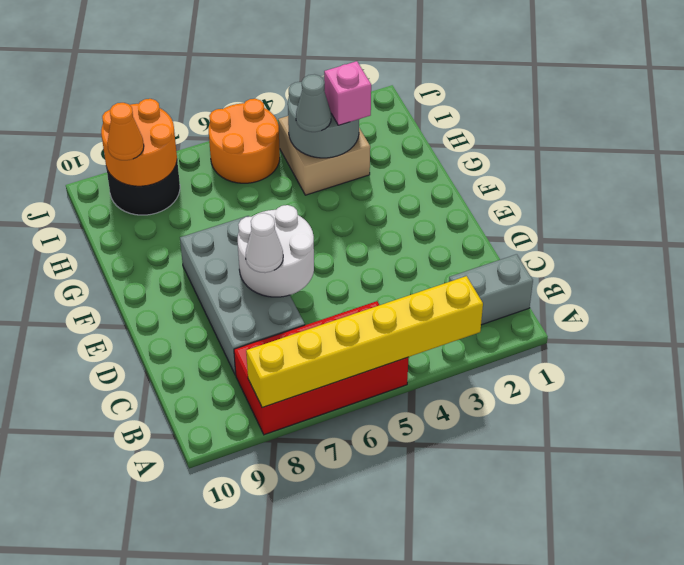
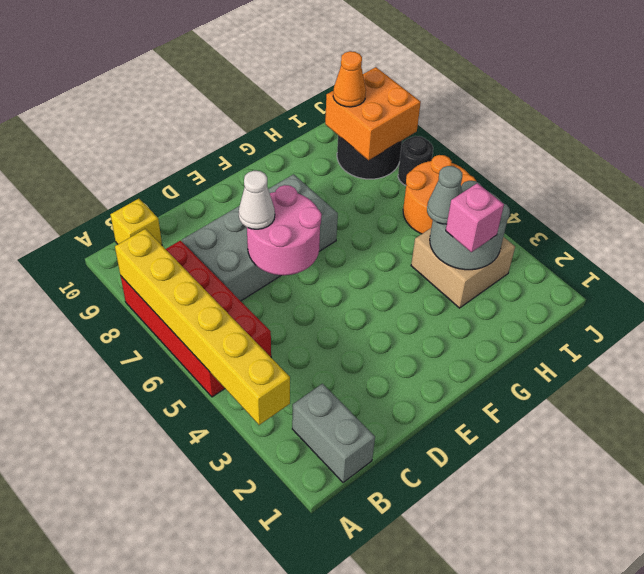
none -> yellow brick B10 level 1
white round brick D6:E7 level 2 -> pink round brick D6:E7 level 2
orange round brick I8:J9 level 2 -> orange brick I8:J9 level 2
none -> black round brick J7 level 1

